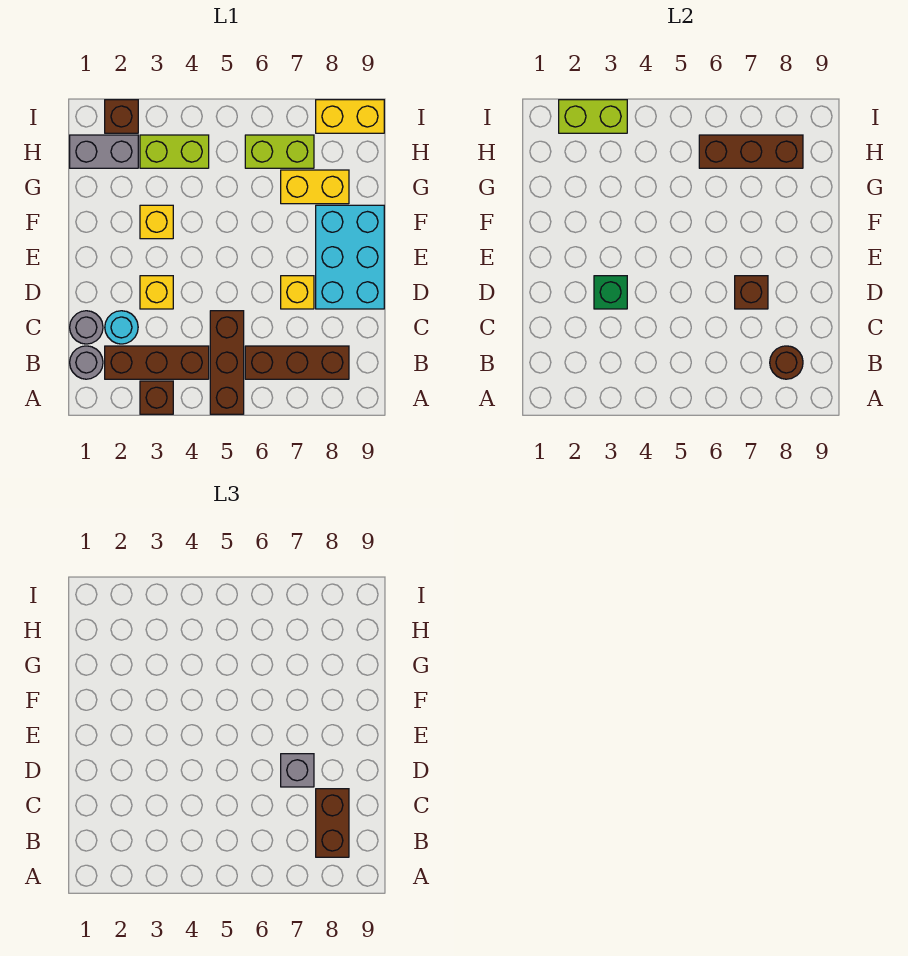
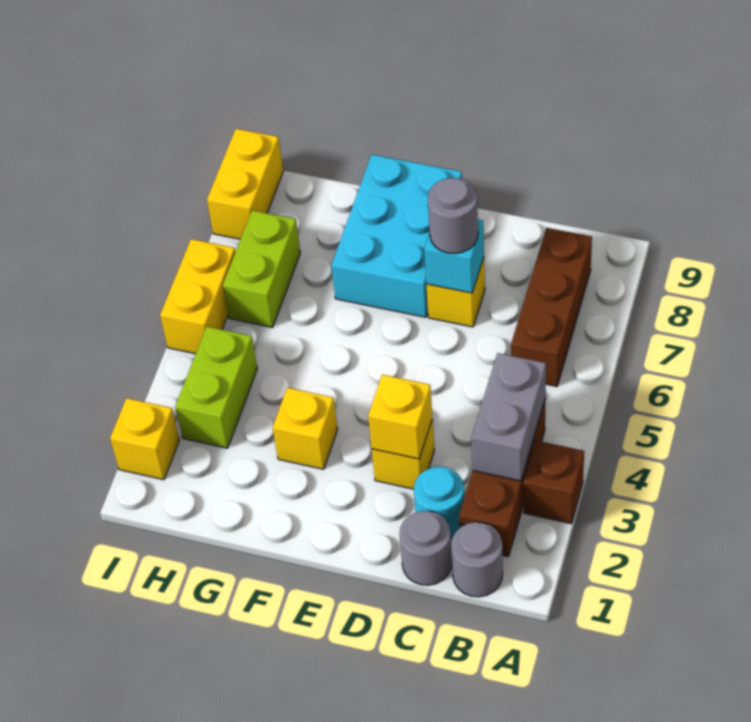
brown brick A5:C5 level 1 -> none
brown round brick B8 level 2 -> none
brown brick B8:C8 level 3 -> none
green brick D3 level 2 -> yellow brick D3 level 2
brown brick D7 level 2 -> cyan brick D7 level 2
grey brick D7 level 3 -> grey round brick D7 level 3
cyan brick D8:F9 level 1 -> cyan brick E7:F9 level 1
yellow brick G7:G8 level 1 -> yellow brick I5:I6 level 1
grey brick H1:H2 level 1 -> grey brick B3:B4 level 2
brown brick H6:H8 level 2 -> none
brown brick I2 level 1 -> yellow brick I2 level 1
lime brick I2:I3 level 2 -> none

